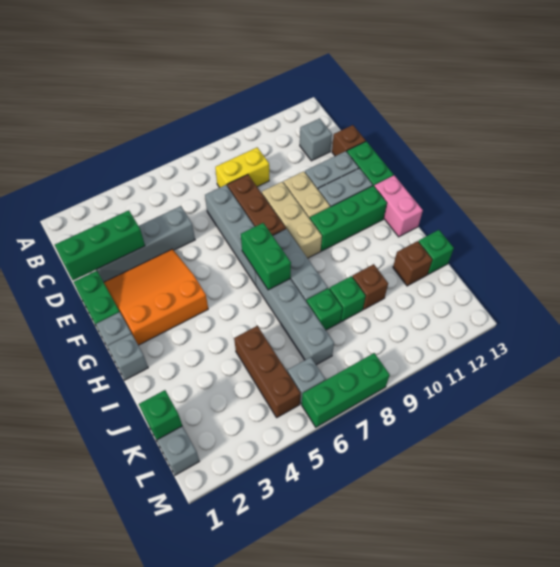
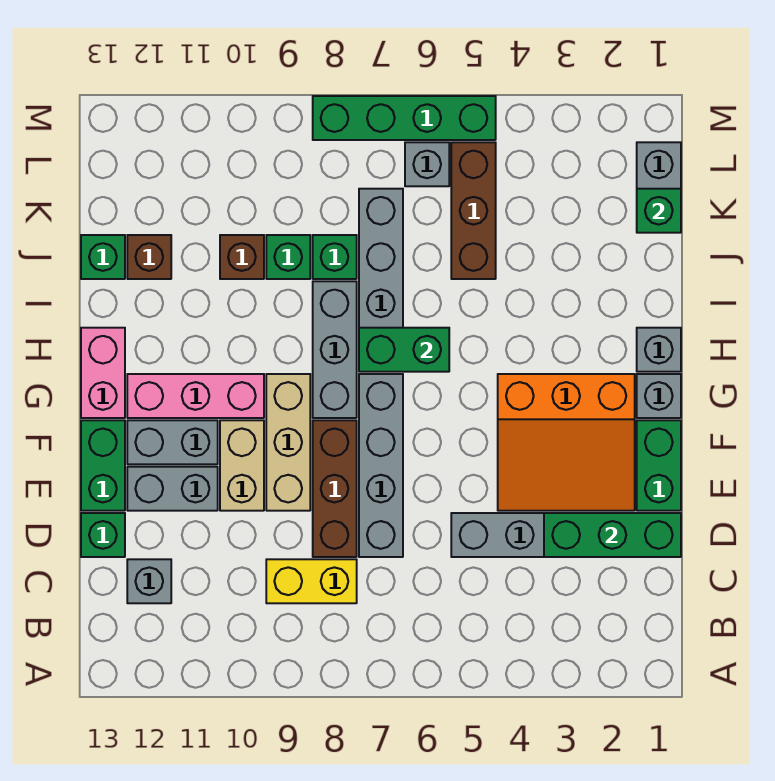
brown brick D13 level 1 -> green brick D13 level 1
green brick G7:H7 level 2 -> green brick H6:H7 level 2
green brick G10:G12 level 1 -> pink brick G10:G12 level 1
green brick M6:M8 level 1 -> green brick M5:M8 level 1

